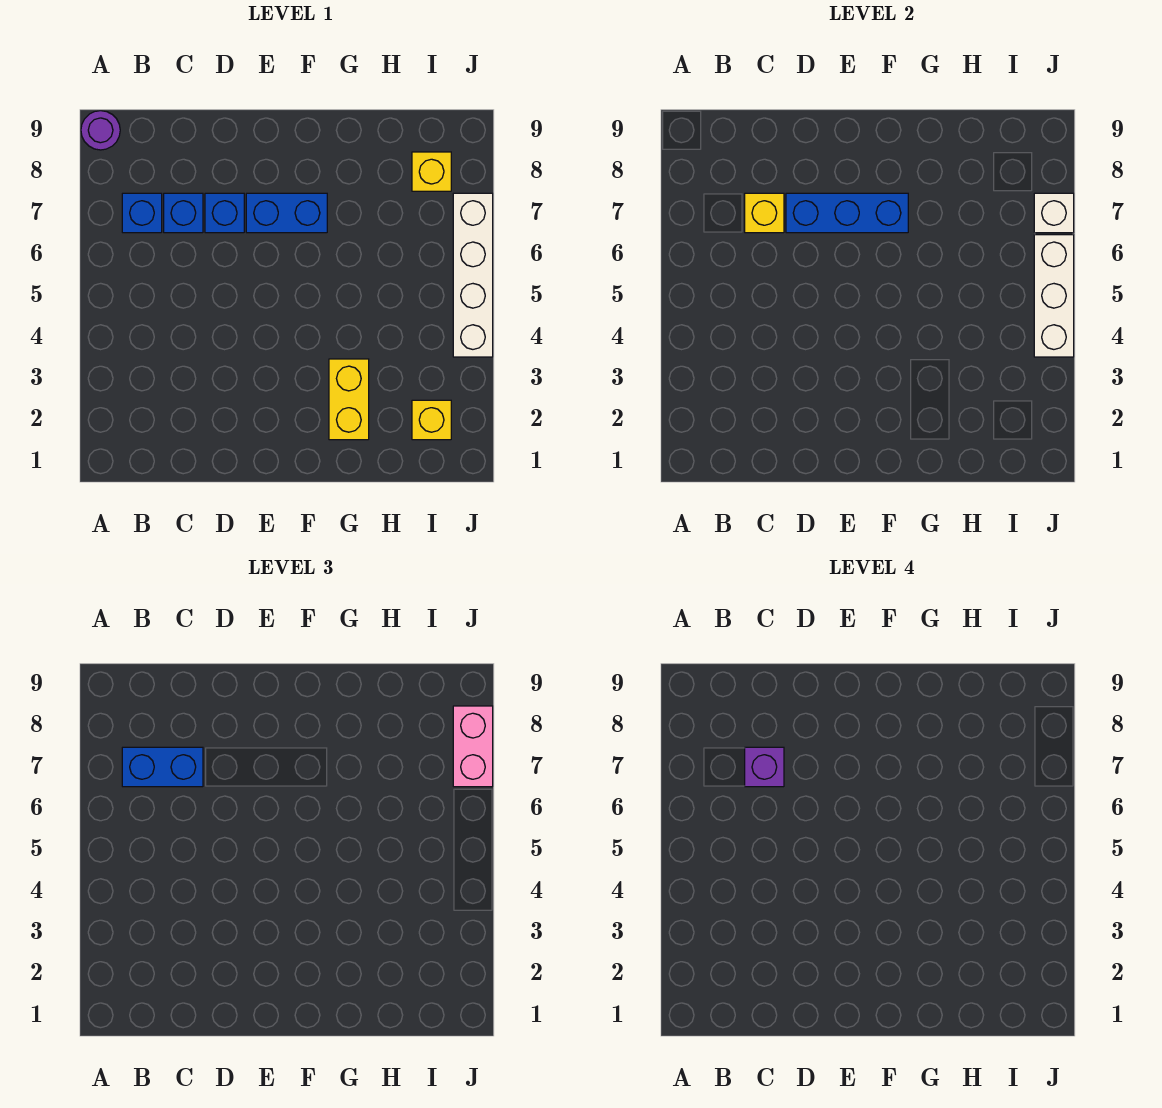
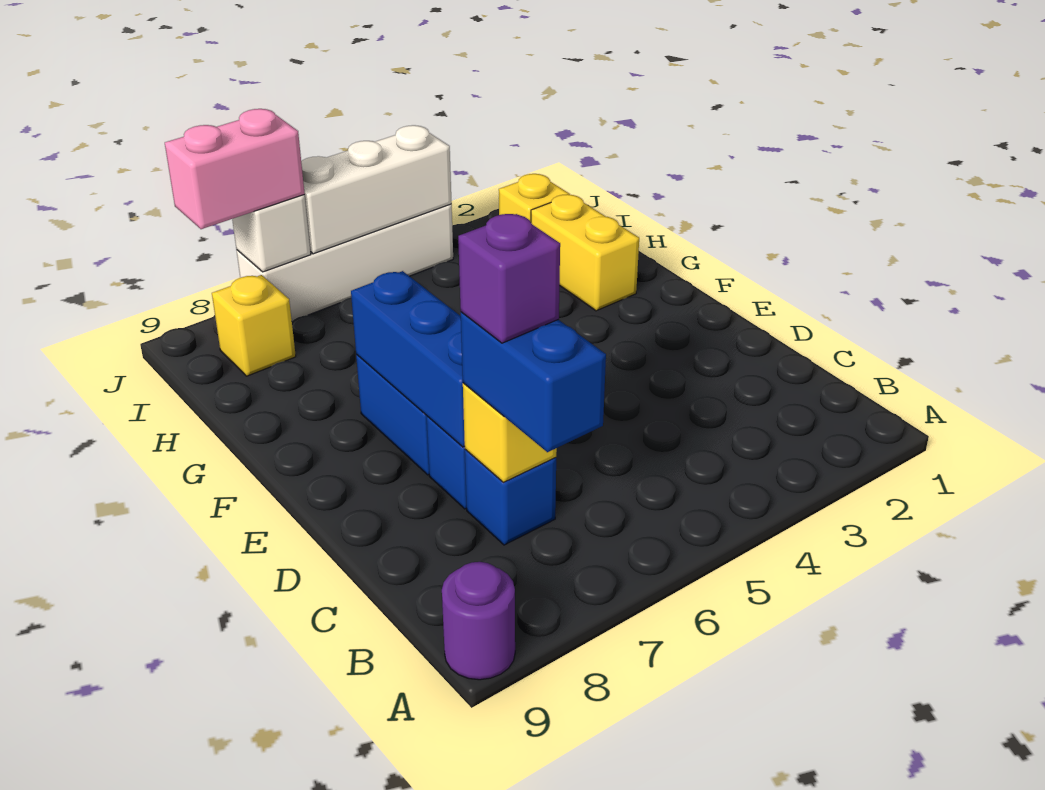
blue brick B7 level 1 -> none
yellow brick G2:G3 level 1 -> yellow brick G2:H2 level 1

